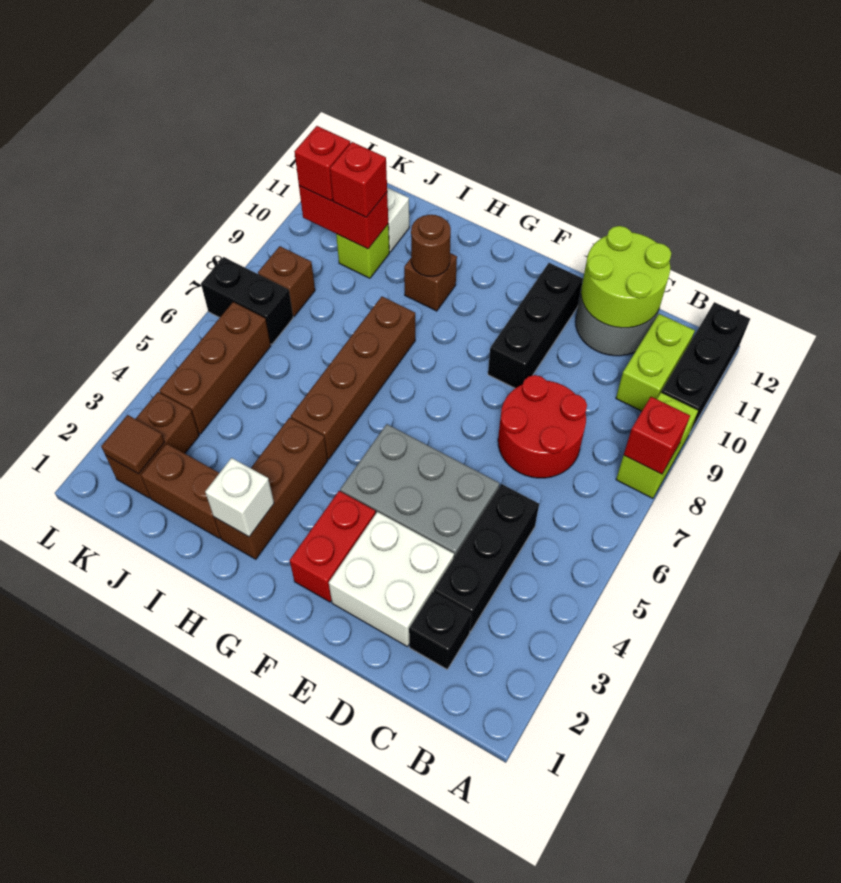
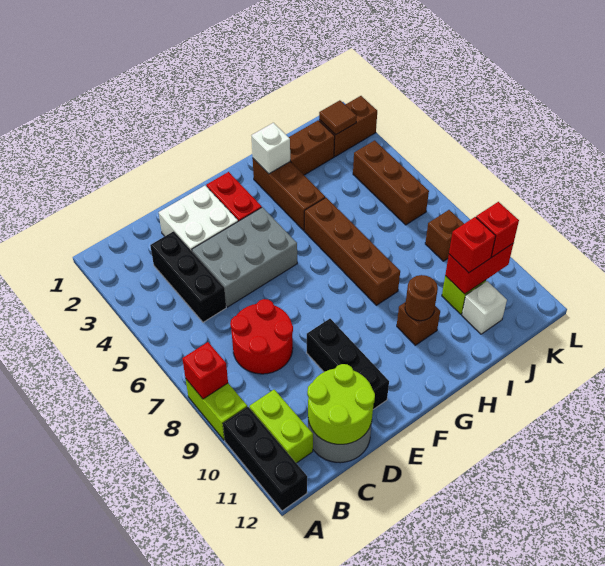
black brick C2 level 1 -> none
brown brick K2:K3 level 1 -> brown brick K2:L2 level 1
black brick K7:L7 level 1 -> none

